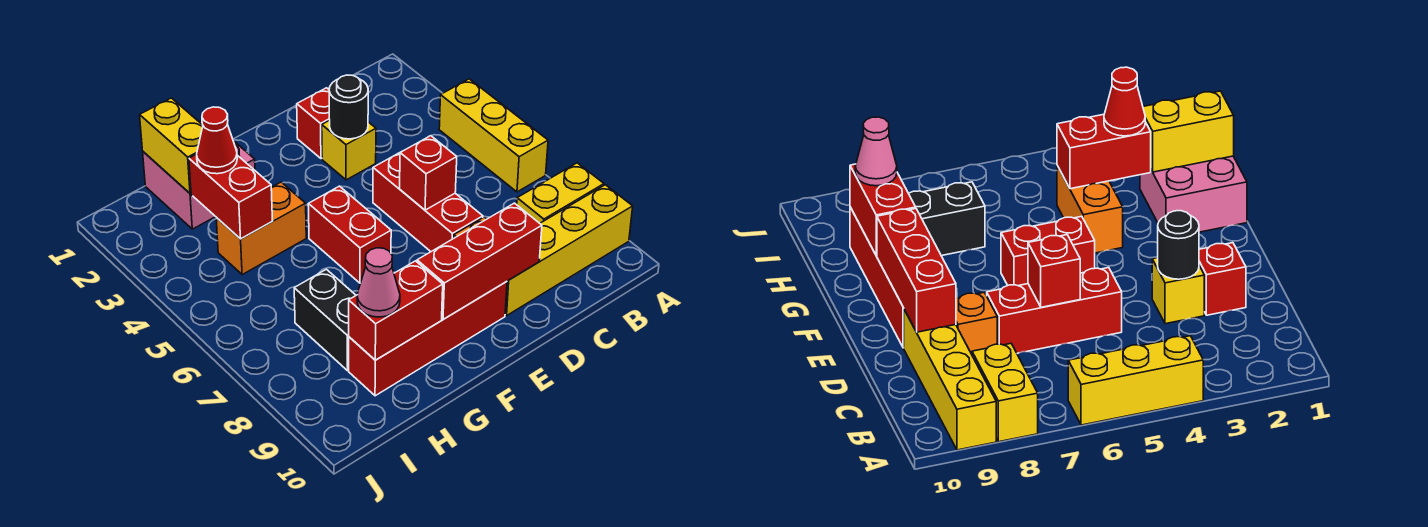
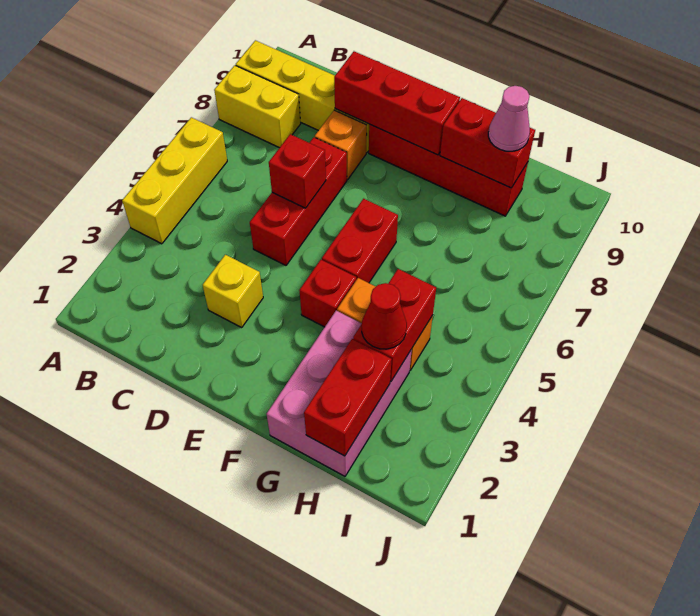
red brick D2 level 1 -> red brick F4 level 1
black round brick D3 level 2 -> none
pink brick G1:H2 level 1 -> pink brick G1:H3 level 1
yellow brick H1:H2 level 2 -> red brick H1:H2 level 2
black brick H7:H8 level 1 -> none

